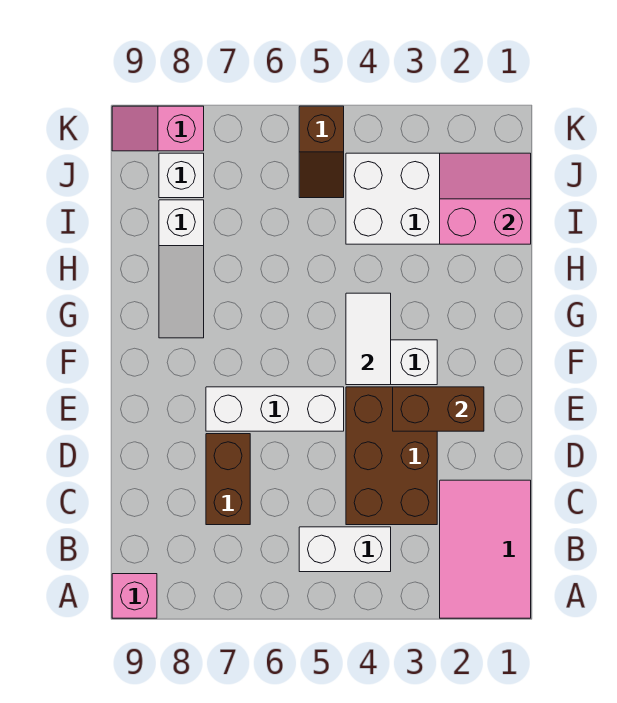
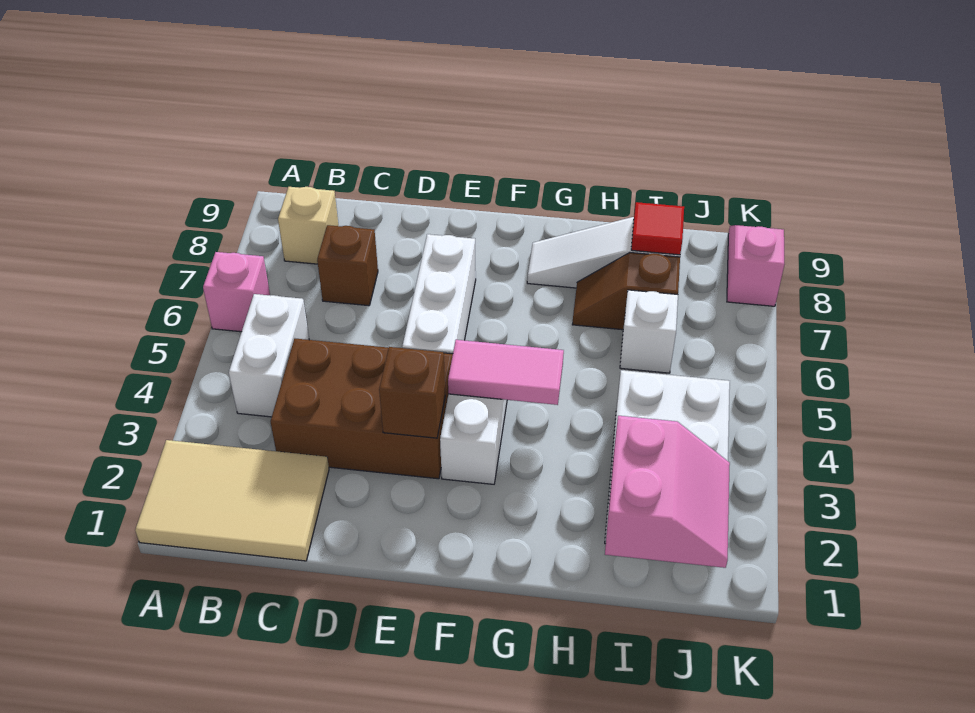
pink tile A1:C2 level 1 -> tan tile A1:C2 level 1
pink brick A9 level 1 -> pink brick A6 level 1
none -> tan brick B8 level 1
brown brick C7:D7 level 1 -> brown brick C7 level 1
brown brick E2:E3 level 2 -> brown brick E3 level 2
white tile F4:G4 level 2 -> pink tile F4:G4 level 2
none -> red tile I8 level 2
brown slope J5:K5 level 1 top K -> brown slope H7:I7 level 1 top I
white brick J8 level 1 -> white brick I6 level 1

